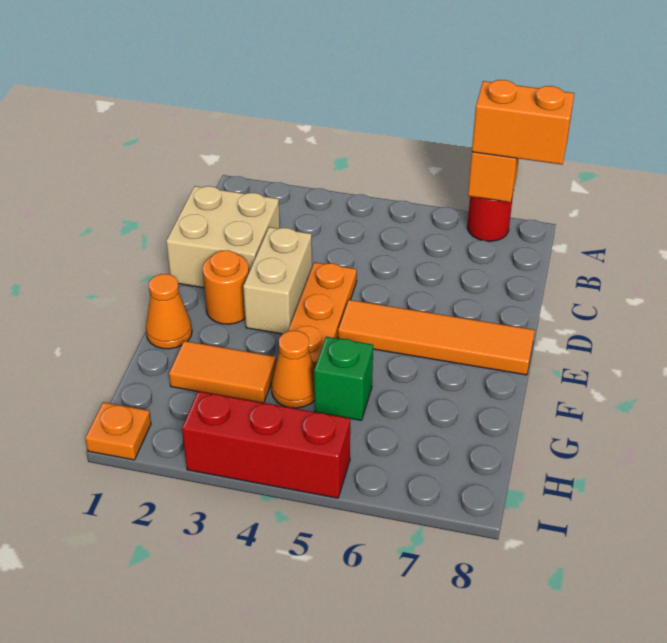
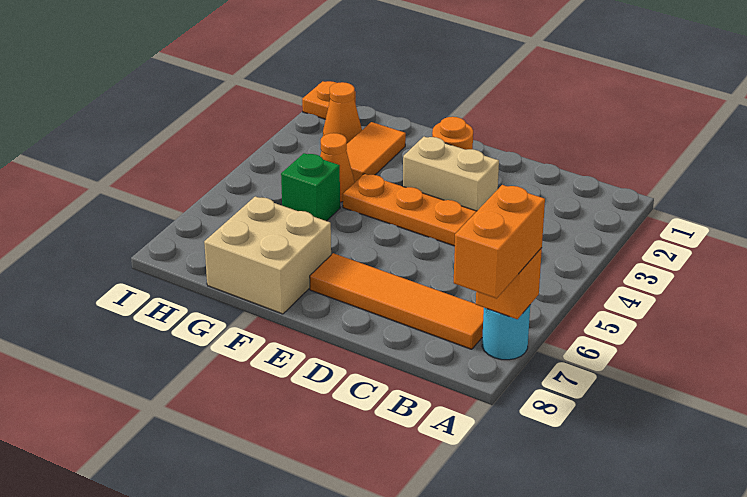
red round brick A7 level 1 -> cyan round brick A7 level 1
tan brick C1:D2 level 1 -> tan brick F7:G8 level 1
orange tile E5:E8 level 1 -> orange tile B7:E7 level 1
orange cone F1 level 1 -> orange cone H2 level 1
red brick I3:I5 level 1 -> none

